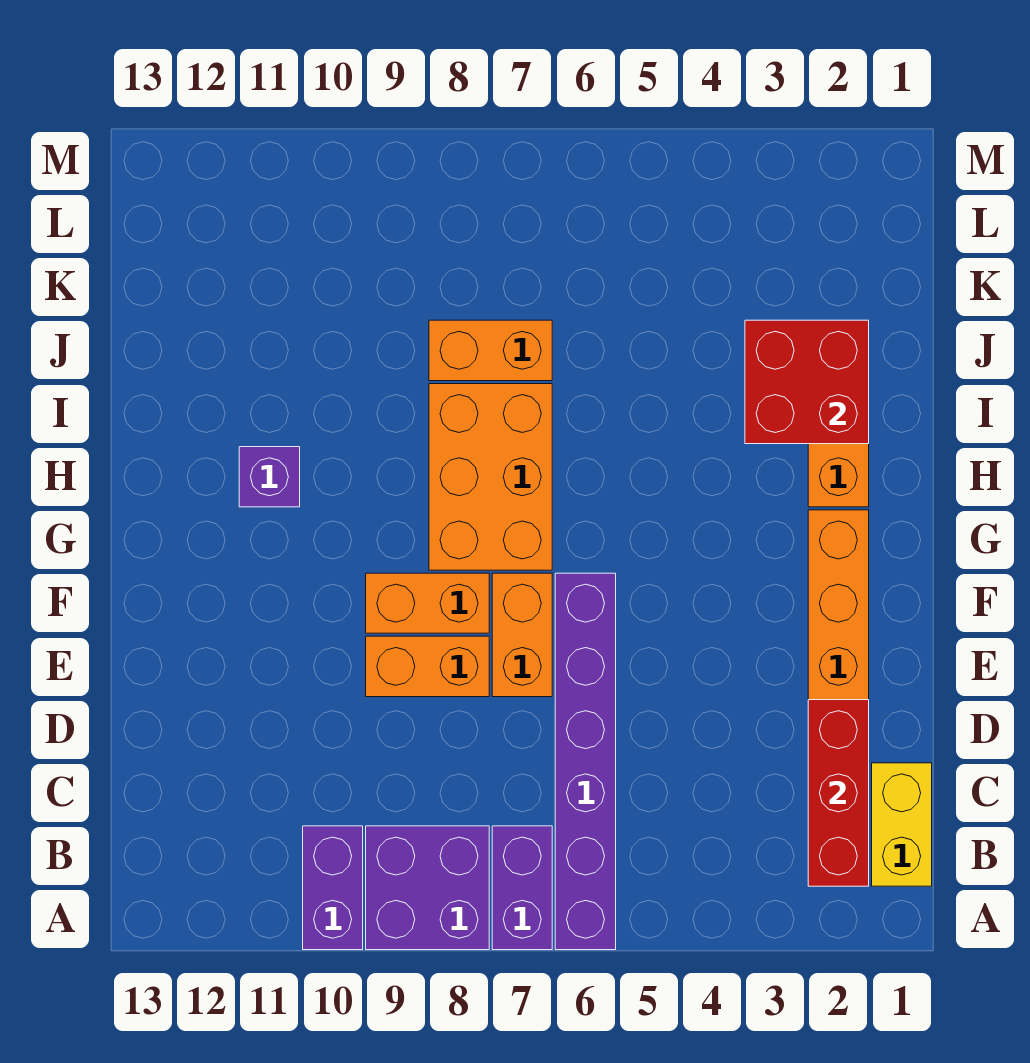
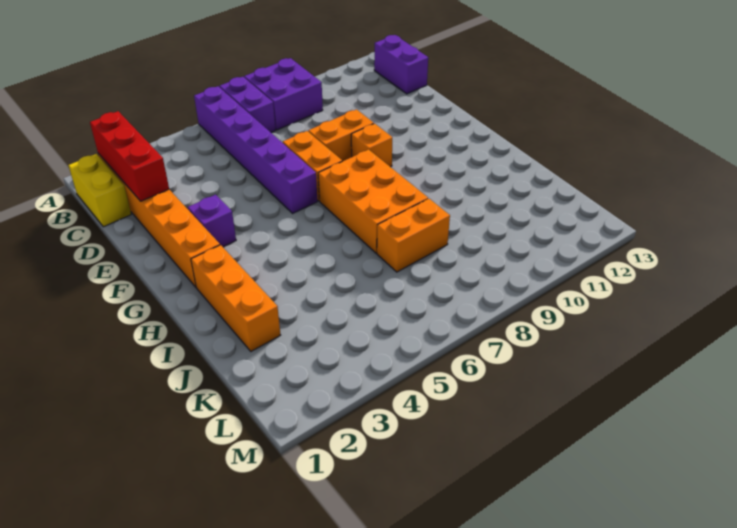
purple brick A10:B10 level 1 -> purple brick B13:C13 level 1
orange brick F8:F9 level 1 -> orange brick F9 level 1
purple brick H11 level 1 -> purple brick F3 level 1
red brick I2:J3 level 2 -> none

